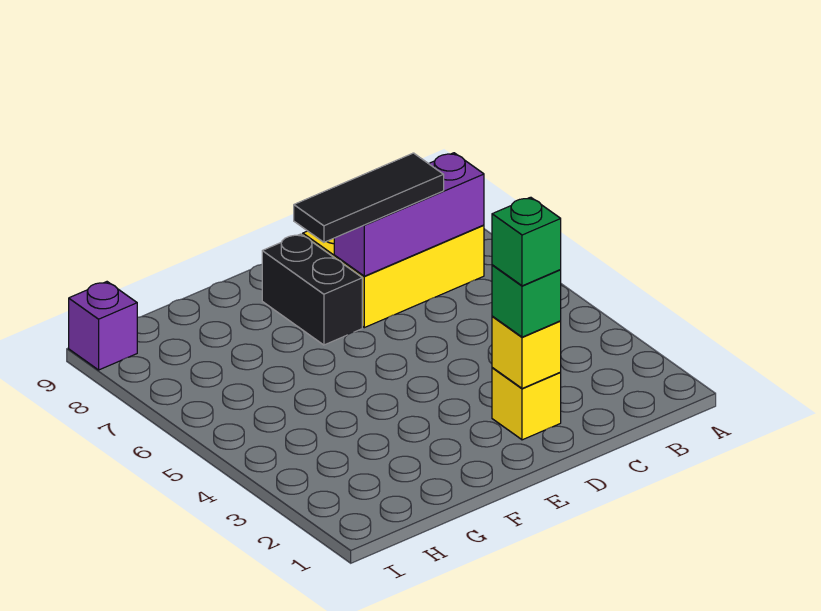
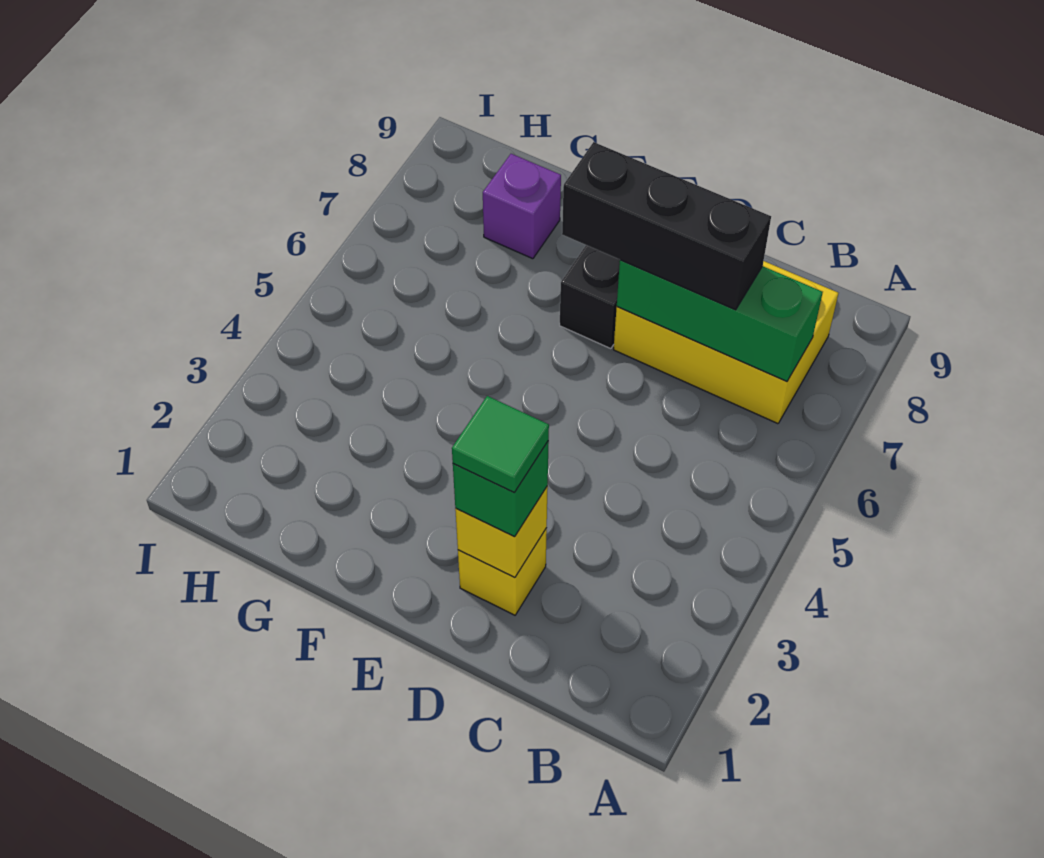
purple brick B7:D7 level 2 -> green brick B7:D7 level 2
black tile C7:E7 level 3 -> black brick C7:E7 level 3
green brick D2 level 4 -> green tile D2 level 4
purple brick I9 level 1 -> purple brick G8 level 1

